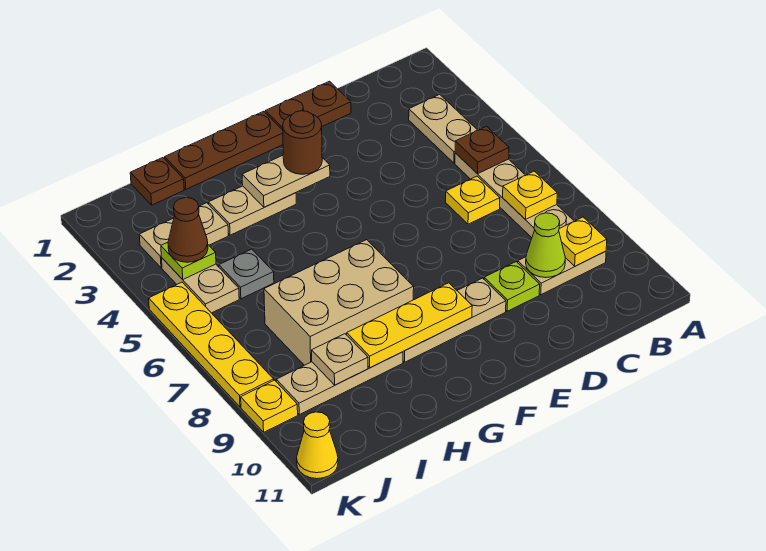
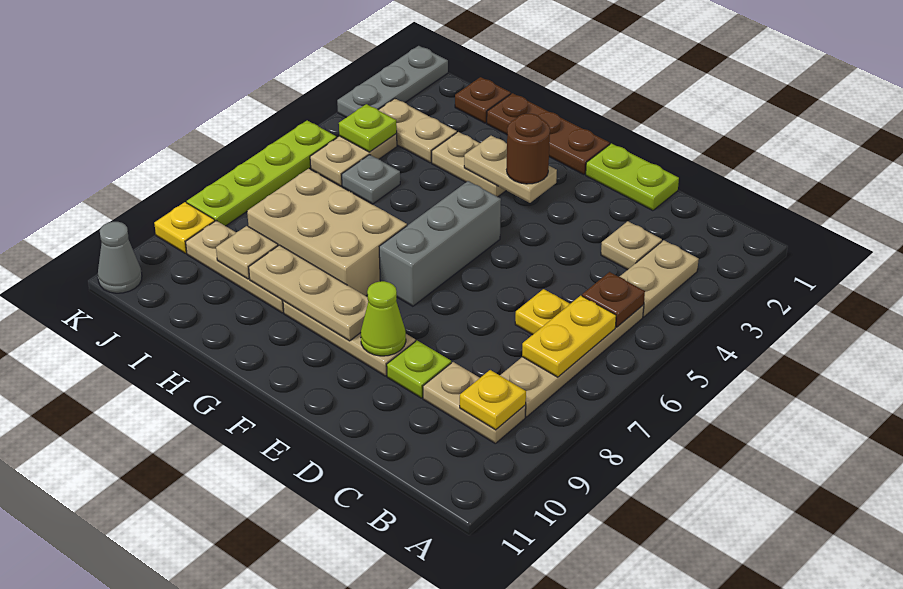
yellow plate B7 level 2 -> yellow plate B6:B7 level 2
none -> tan plate C3 level 1
lime cone C9 level 2 -> lime cone E9 level 2
brown plate D1:E1 level 1 -> lime plate D1:E1 level 1
none -> grey brick F5:F7 level 1
yellow plate F9:H9 level 2 -> tan plate F9:H9 level 2
brown cone J4 level 3 -> none
none -> grey plate K1:K3 level 1
yellow plate K5:K8 level 1 -> lime plate K5:K8 level 1
yellow cone K11 level 1 -> grey cone K11 level 1

